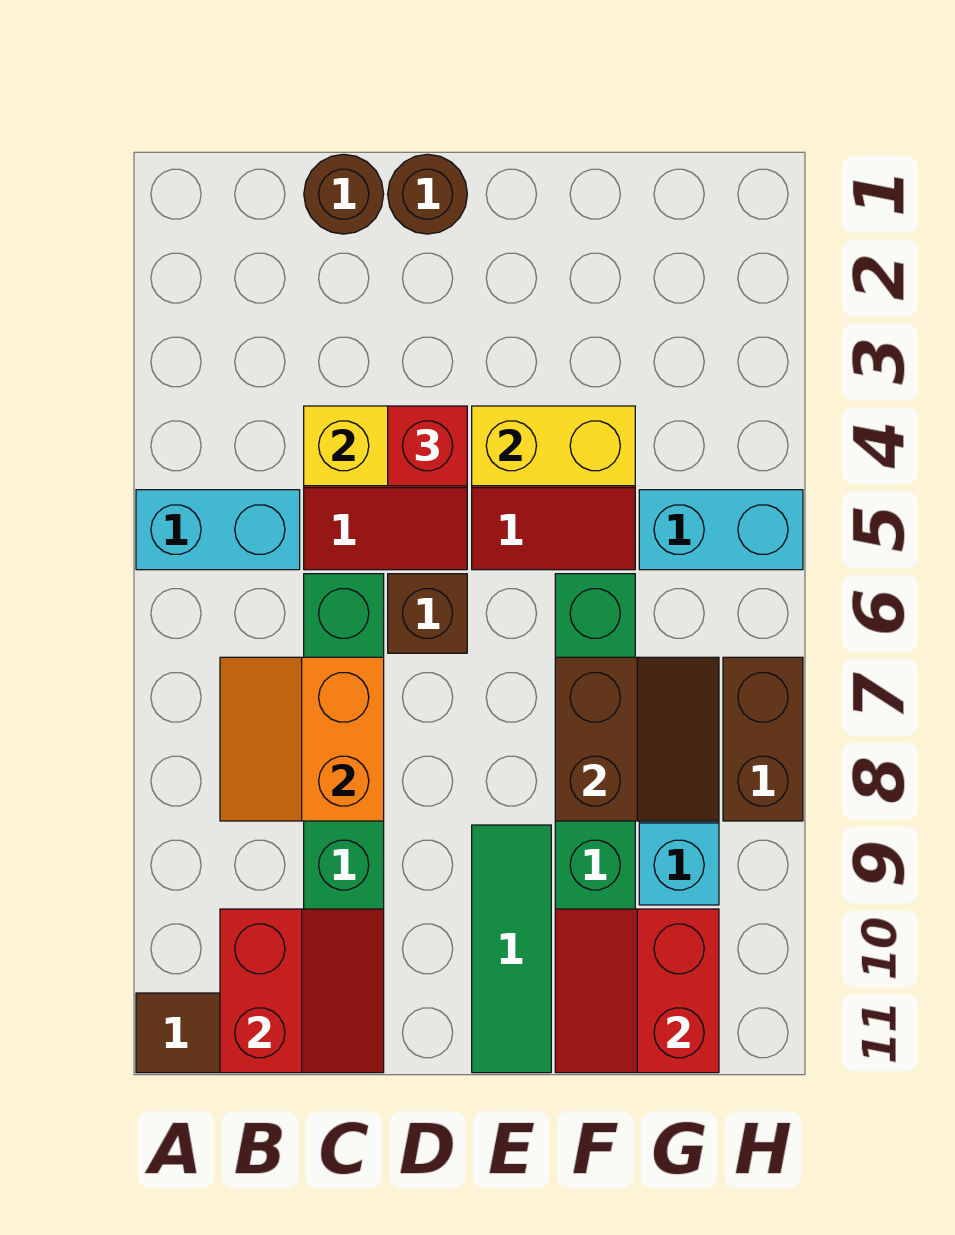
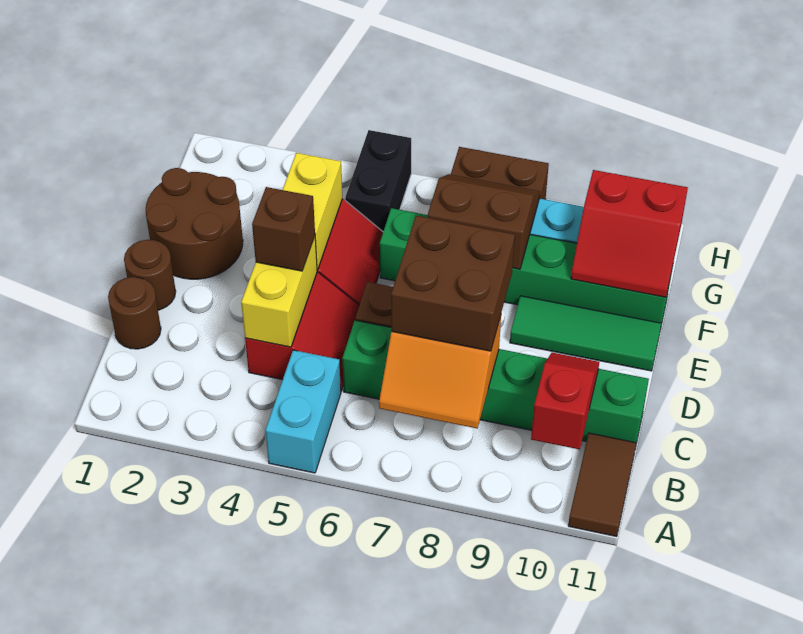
red slope B10:C11 level 2 top B -> red slope B10:C10 level 2 top B
none -> brown brick C7:D8 level 3
red brick D4 level 3 -> brown brick D4 level 3
none -> brown round brick E1:F2 level 1
cyan brick G5:H5 level 1 -> black brick G5:H5 level 1

